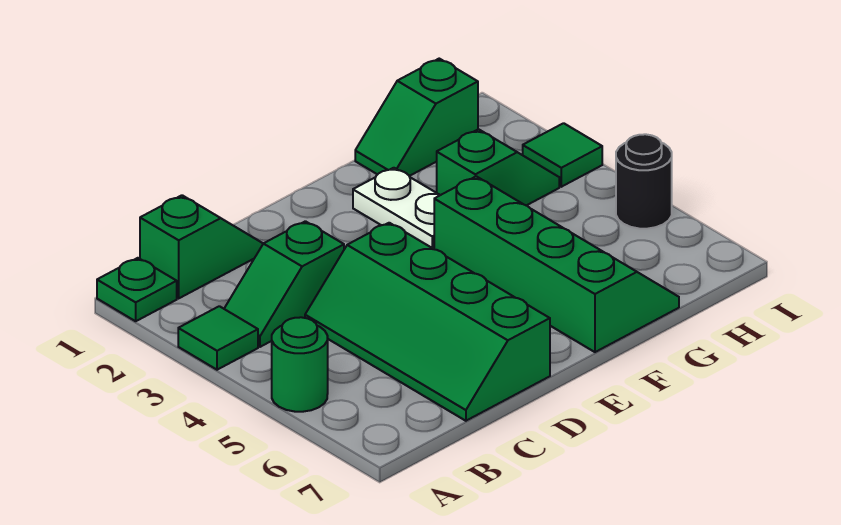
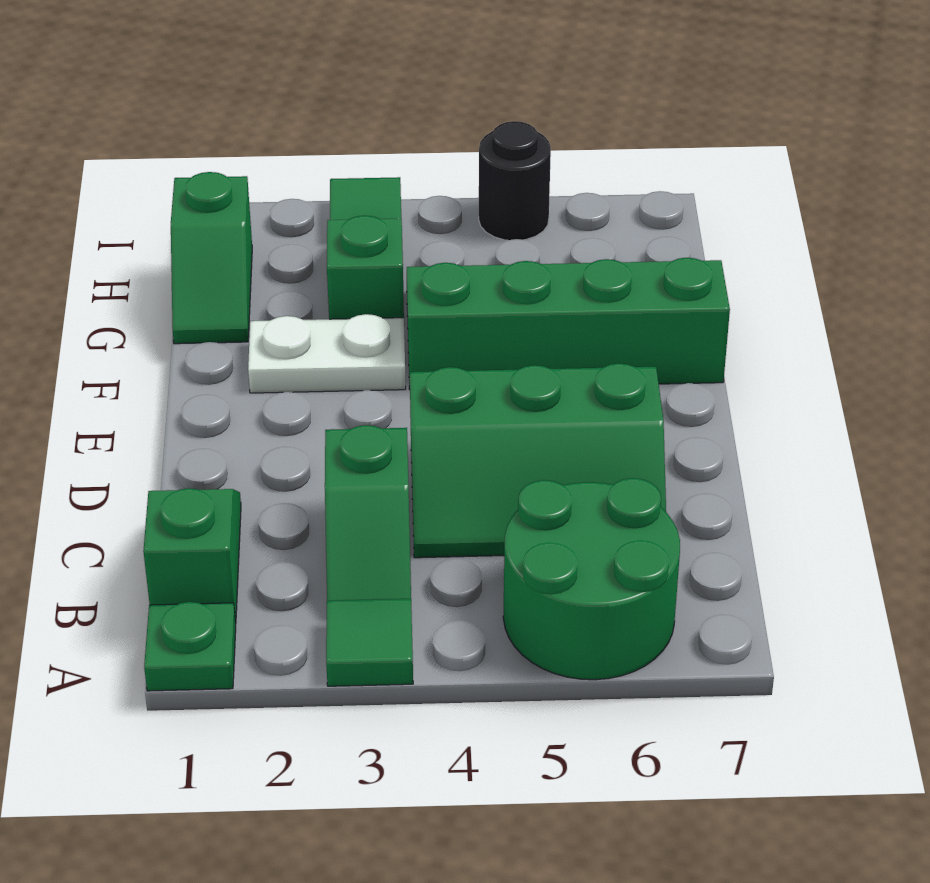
green round brick A5 level 1 -> green round brick A5:B6 level 1
green slope C4:D7 level 1 top D -> green slope C4:D6 level 1 top D

